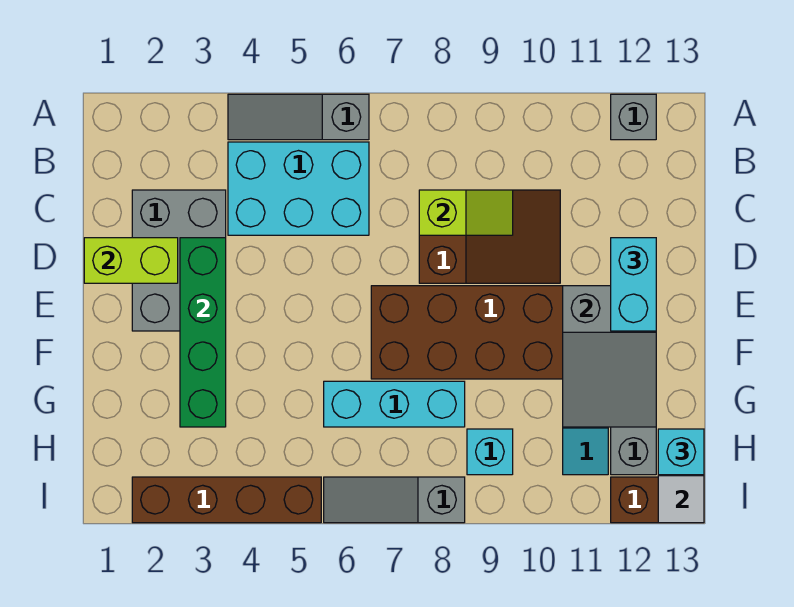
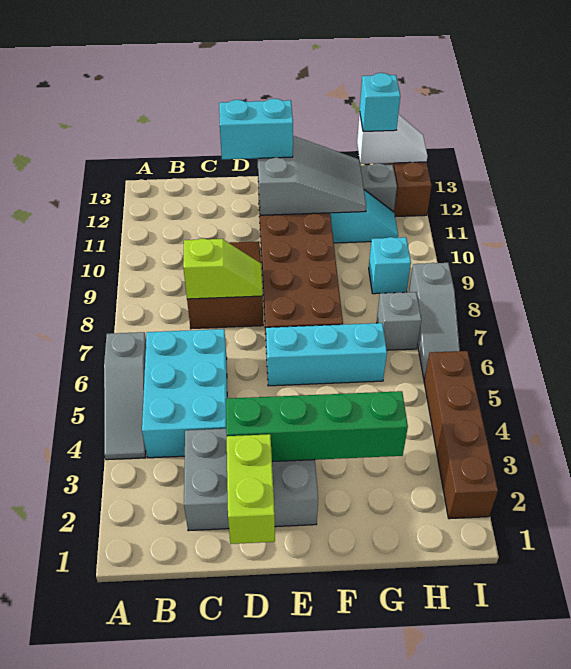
grey brick A12 level 1 -> grey brick H7 level 1
lime slope C8:C9 level 2 top 8 -> lime slope C8:D8 level 2 top C
cyan brick G6:G8 level 1 -> cyan brick E6:G6 level 1

